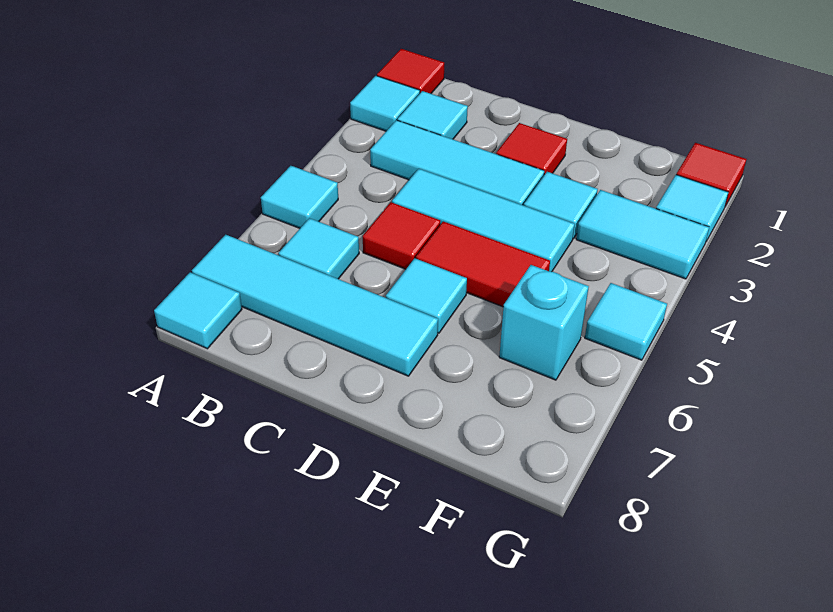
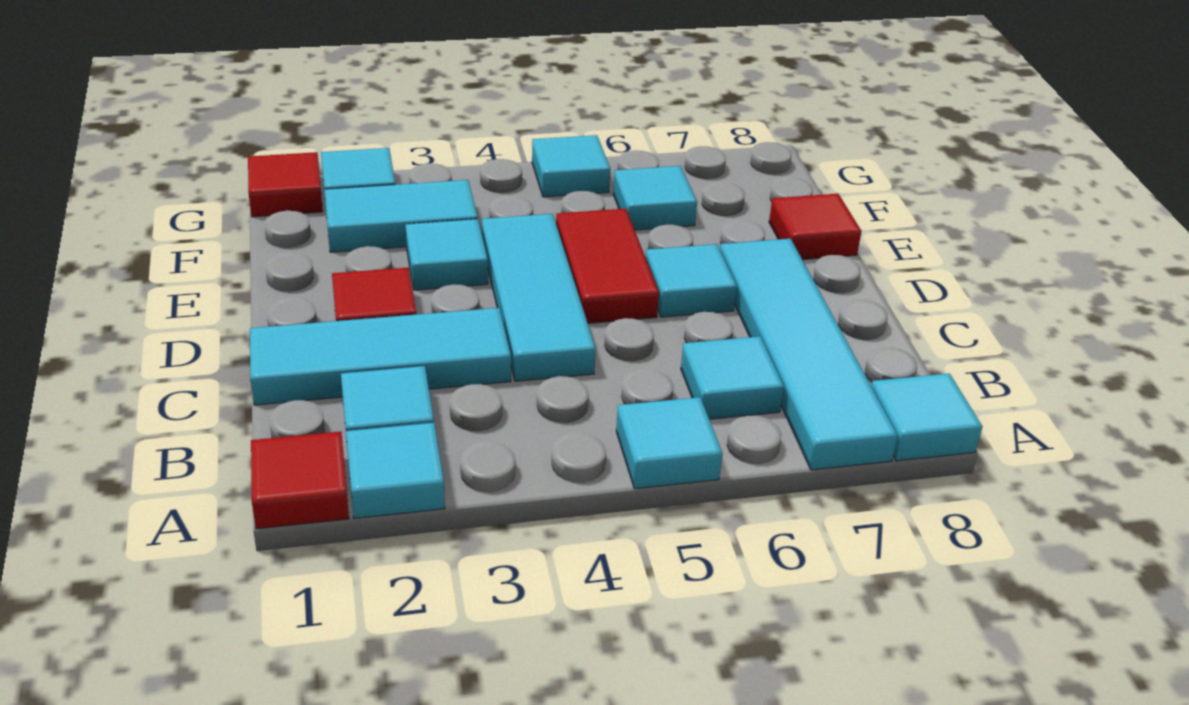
cyan tile B3:D3 level 1 -> cyan tile C1:C3 level 1
red tile C5 level 1 -> red tile E8 level 1
cyan tile F3:G3 level 1 -> cyan tile F2:F3 level 1
cyan brick F6 level 1 -> cyan tile F6 level 1

